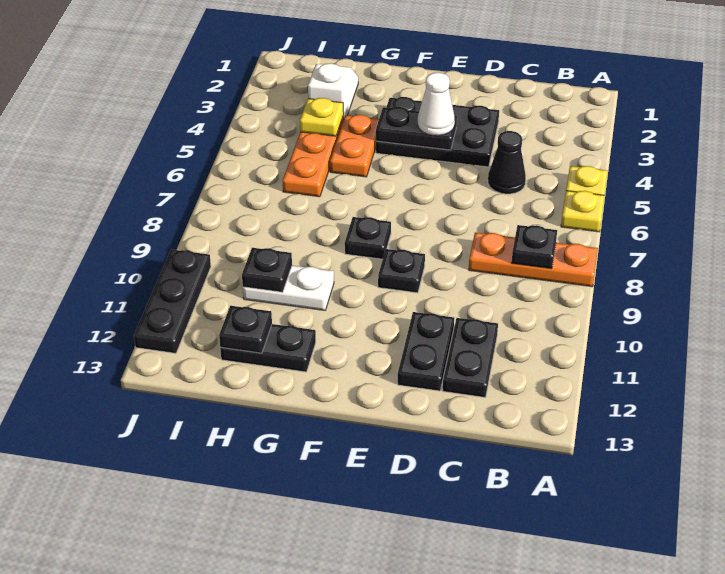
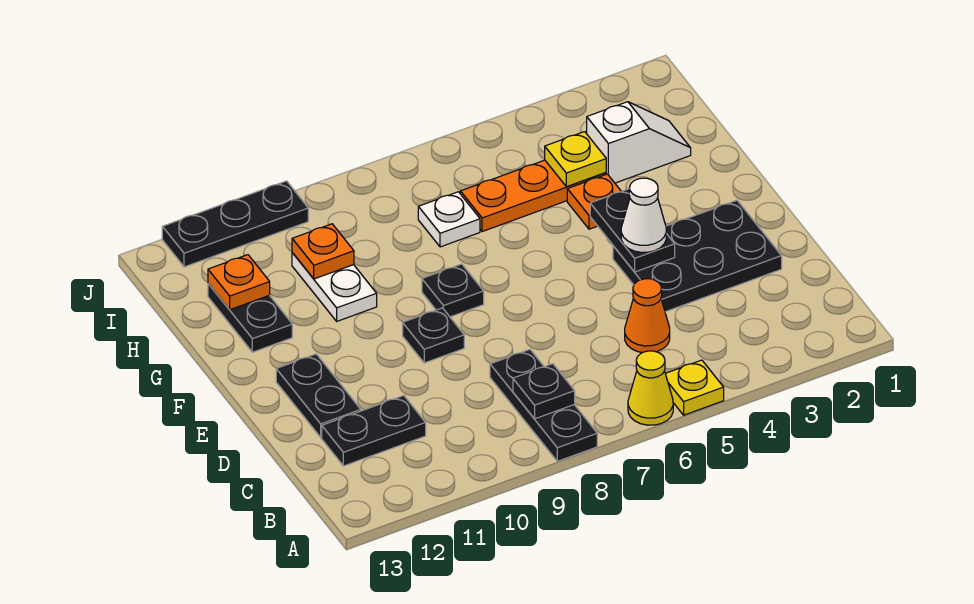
yellow plate A6 level 1 -> yellow cone A6 level 1
orange plate A8:C8 level 1 -> black plate A8:C8 level 1
black cone C5 level 1 -> orange cone C5 level 1
black plate D3:F4 level 1 -> black plate D2:E4 level 1
black plate D11:D12 level 1 -> black plate D12:E12 level 1
orange plate G4:G5 level 1 -> orange plate G4 level 1
none -> white plate H7 level 1
black plate H10 level 2 -> orange plate H10 level 2
black plate H12 level 2 -> orange plate H12 level 2

